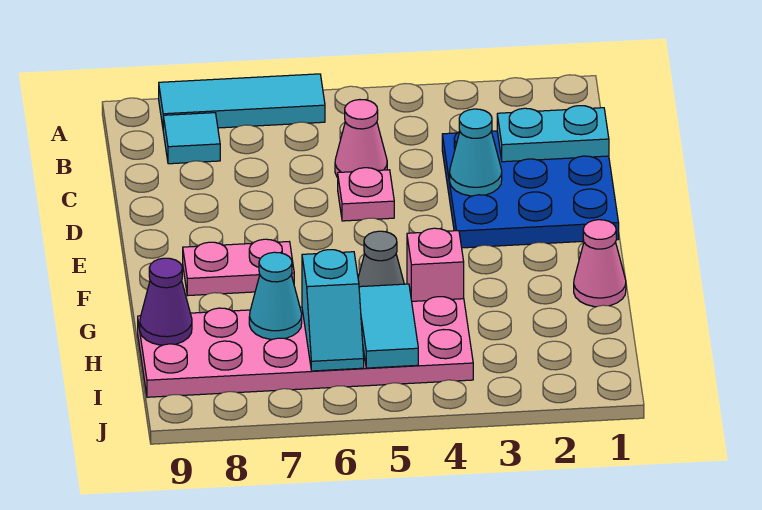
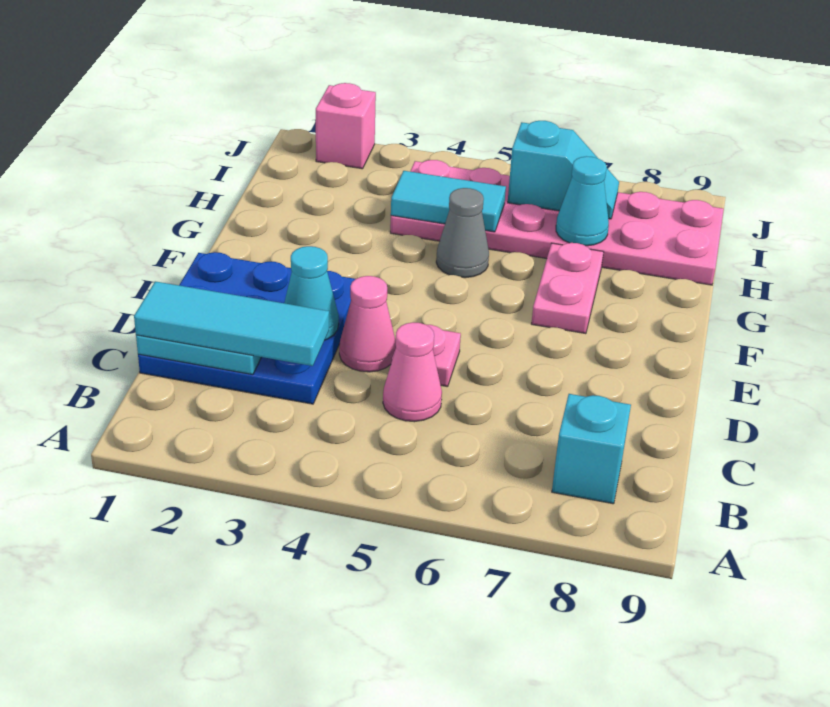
cyan tile A6:A8 level 1 -> cyan tile C1:C3 level 3
cyan tile B8 level 1 -> cyan brick B8 level 1
pink plate F7:F8 level 1 -> pink plate F7:G7 level 1
pink cone G1 level 1 -> pink cone D4 level 1
pink brick G4 level 1 -> pink brick J2 level 1
cyan tile H5:I5 level 2 -> cyan tile H4:H5 level 2
cyan slope H6:I6 level 2 top H -> cyan slope I6:I7 level 2 top 6
purple cone H9 level 2 -> none

